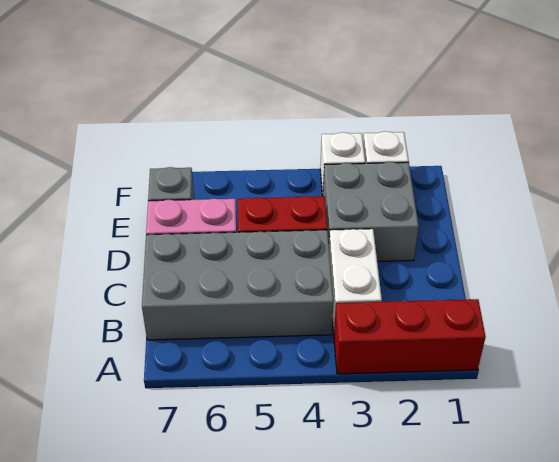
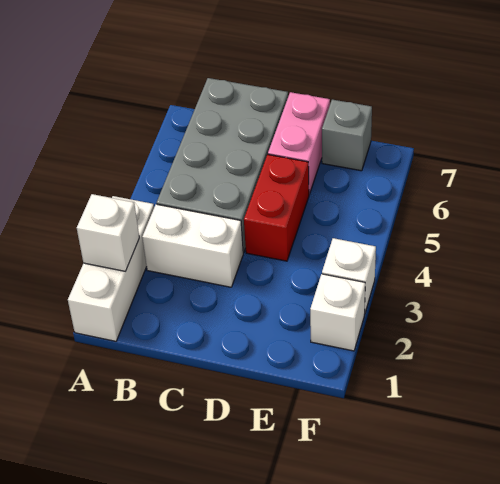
red brick A1:A3 level 1 -> white brick A1:A3 level 1
none -> white brick A2 level 2
grey brick D2:E3 level 1 -> none

